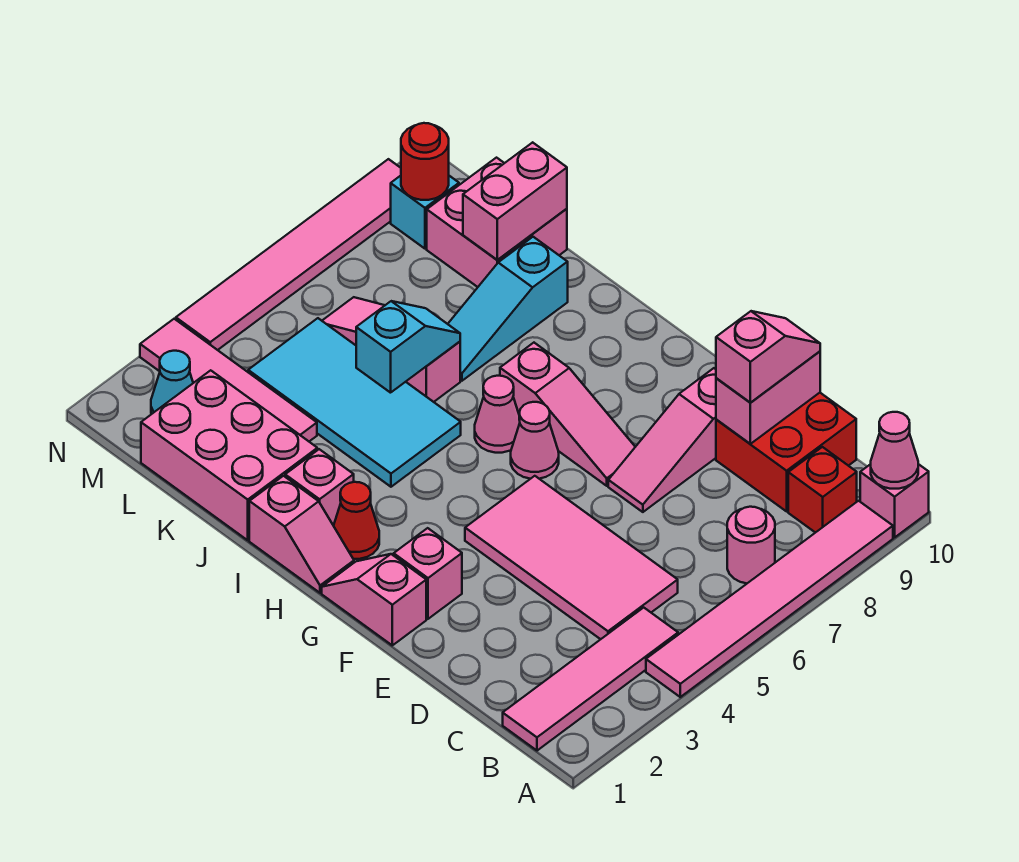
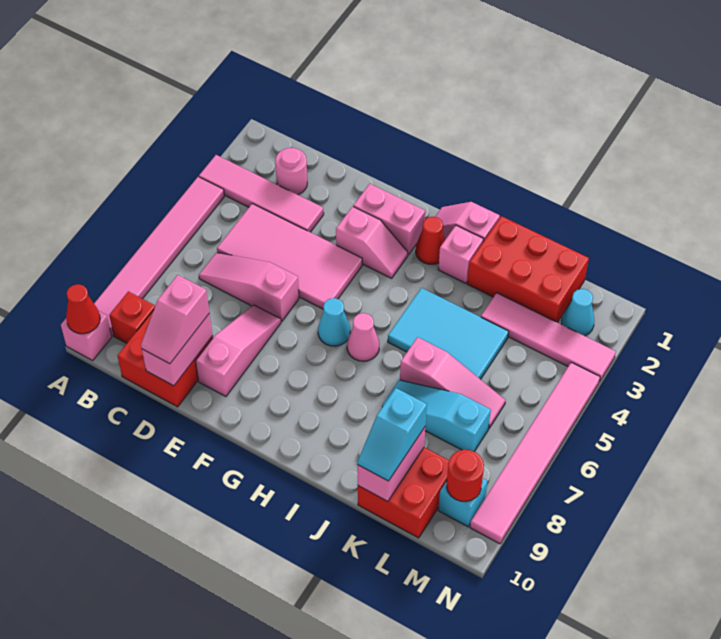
pink cone A10 level 2 -> red cone A10 level 2
pink tile B1:B4 level 1 -> pink tile A3:D3 level 1
pink round brick B7 level 1 -> pink round brick C2 level 1
pink slope F1:G1 level 1 top F -> pink slope F3:G3 level 1 top F
pink brick F2 level 1 -> pink brick F2:G2 level 1
pink slope F7:H7 level 1 top H -> pink slope C6:E6 level 1 top E
pink cone G6 level 1 -> cyan cone G6 level 1
cyan tile I4:L5 level 1 -> cyan tile I4:K5 level 1
pink brick J1:L2 level 1 -> red brick J1:L2 level 1
cyan slope J5:J6 level 2 top 5 -> cyan slope K9:K10 level 3 top 9
cyan slope J7:J9 level 1 top 9 -> cyan slope J7:L7 level 1 top L
pink brick K9:L10 level 1 -> red brick K9:L10 level 1

